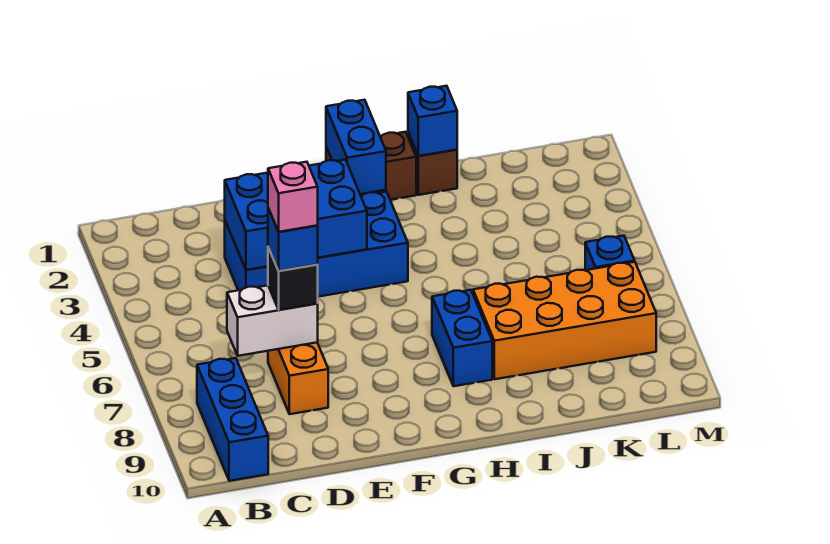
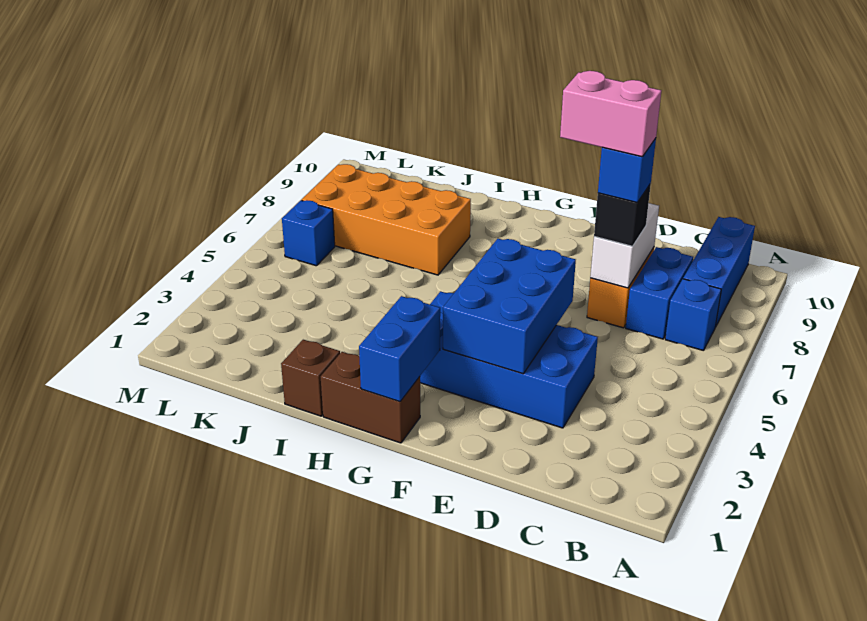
white brick C7:D7 level 2 -> white brick D7:D8 level 2
blue brick D3:F4 level 2 -> blue brick E3:F5 level 2
pink brick D7 level 5 -> pink brick D7:E7 level 5
blue brick H7:H8 level 1 -> blue brick C7:C8 level 1
blue brick I1 level 2 -> blue brick B7 level 1

